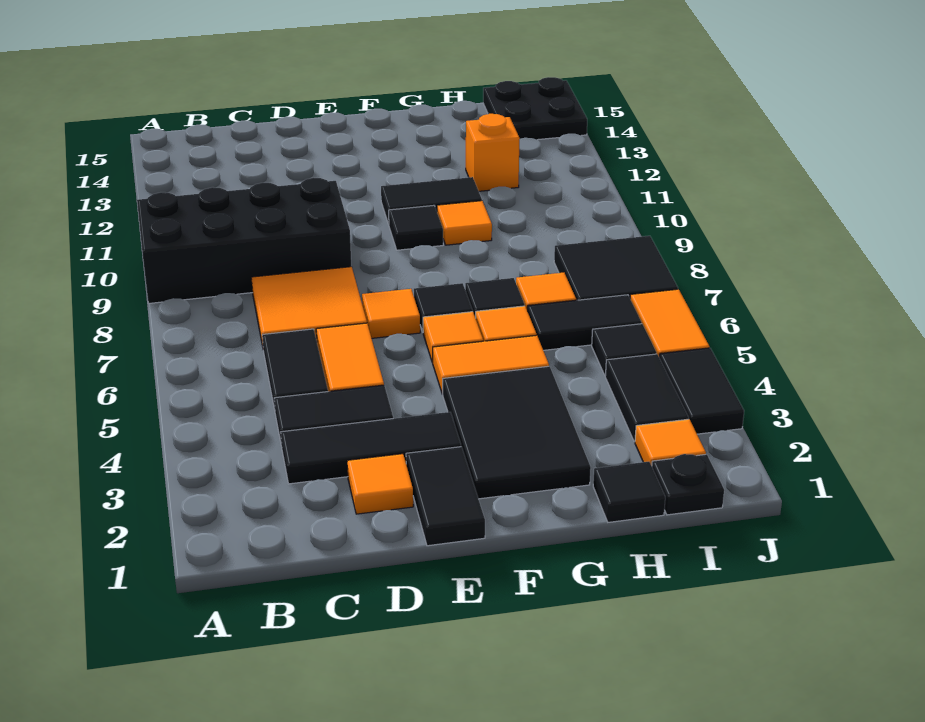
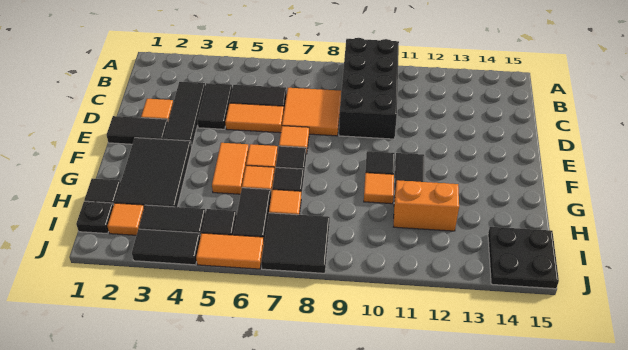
black tile F2:G4 level 1 -> black tile F2:H3 level 1
orange brick H12 level 1 -> orange brick H11:H12 level 1

